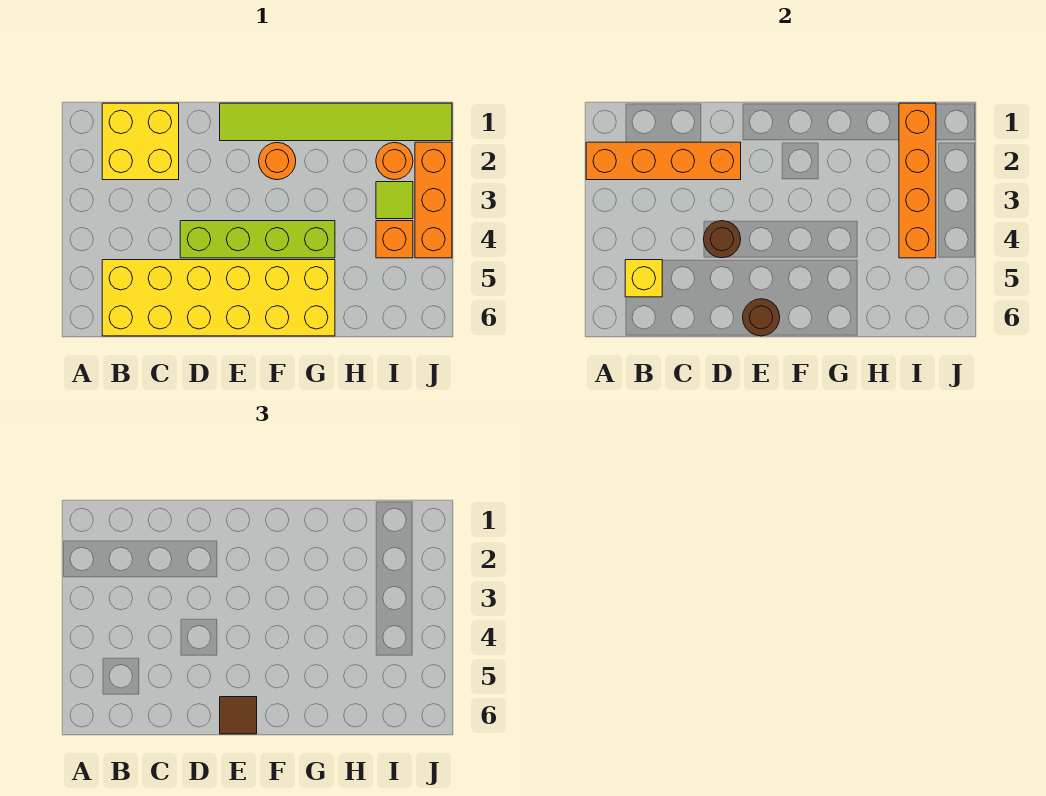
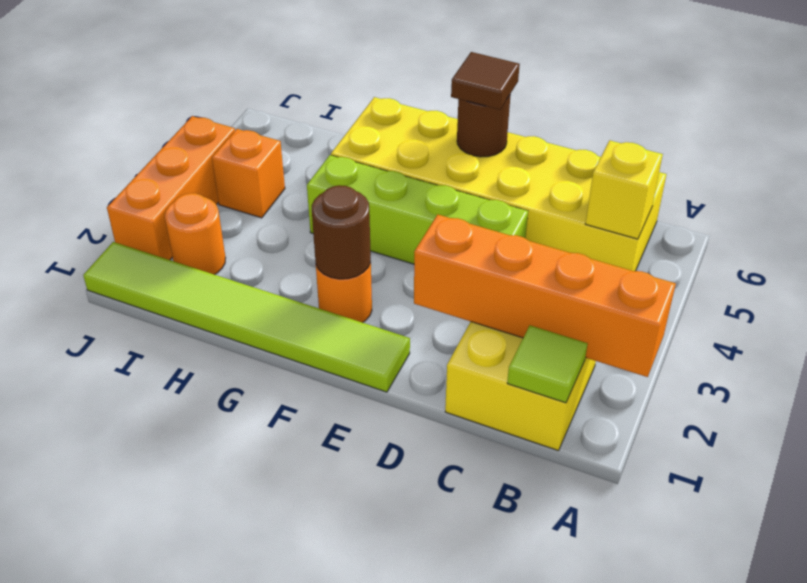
brown round brick D4 level 2 -> brown round brick F2 level 2
orange brick I1:I4 level 2 -> none
lime tile I3 level 1 -> lime tile B1 level 2

